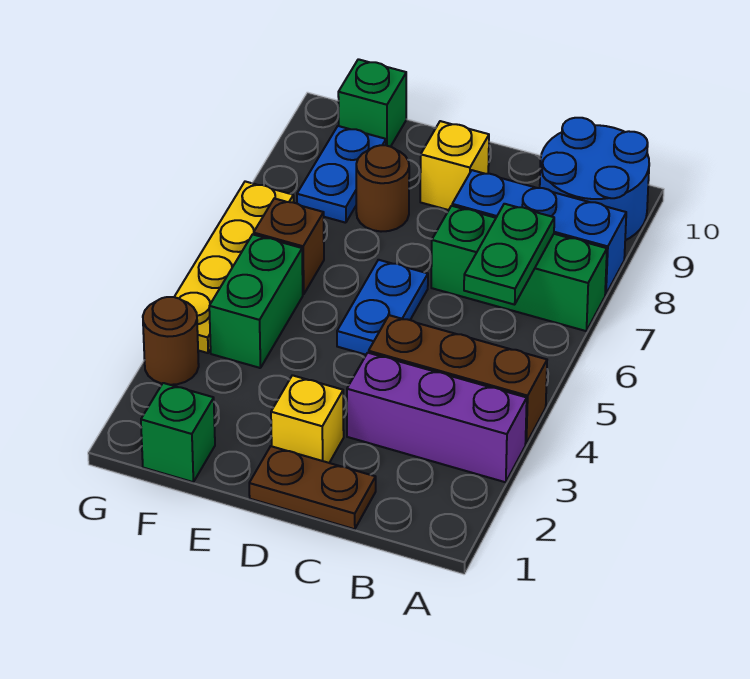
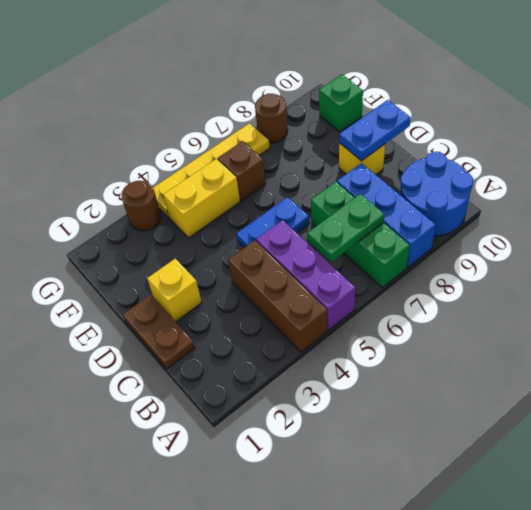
purple brick A3:C3 level 1 -> purple brick A5:C5 level 1
brown round brick E8 level 1 -> brown round brick G8 level 1
green brick F1 level 1 -> none
green brick F4:F5 level 1 -> yellow brick F4:F5 level 1
blue plate F8:F9 level 1 -> blue plate D9:D10 level 2

